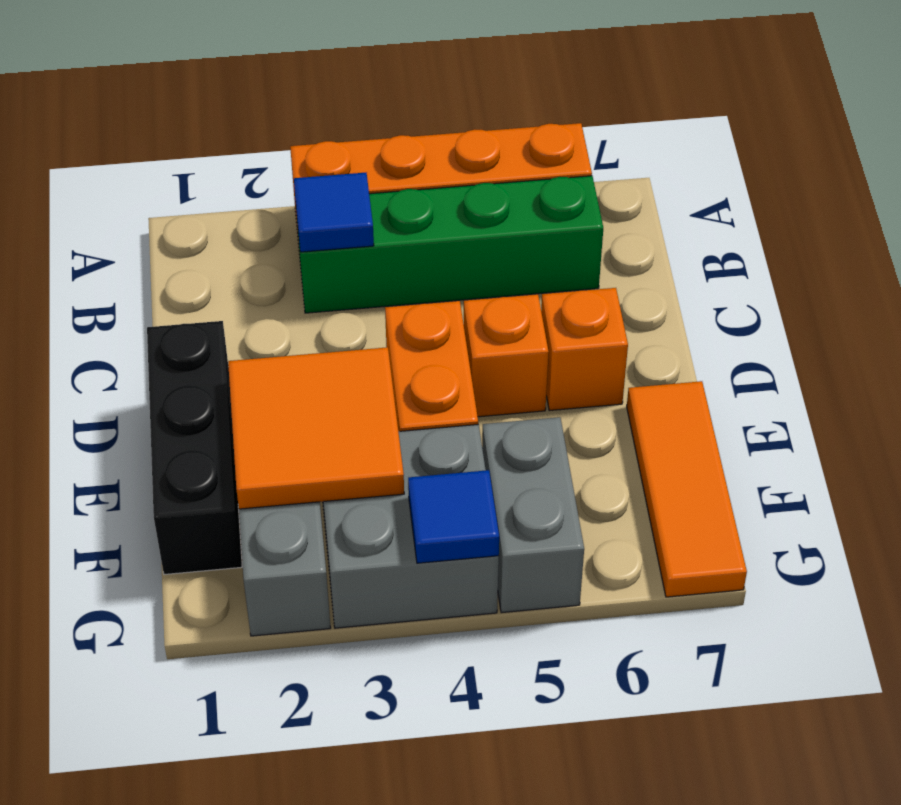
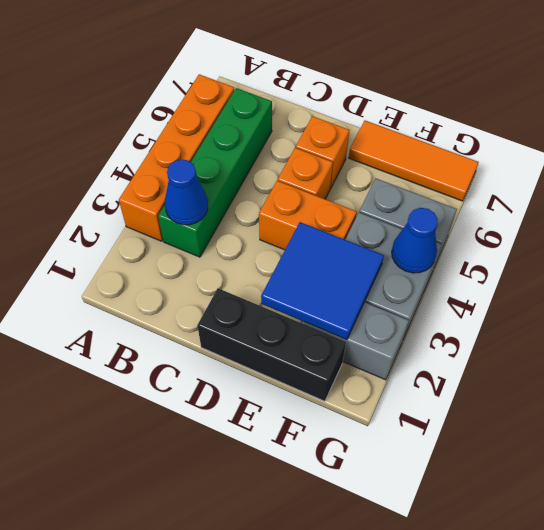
blue tile B3 level 2 -> blue cone B3 level 2
orange tile E2:F3 level 2 -> blue tile E2:F3 level 2
blue tile G4 level 2 -> blue cone G4 level 2

